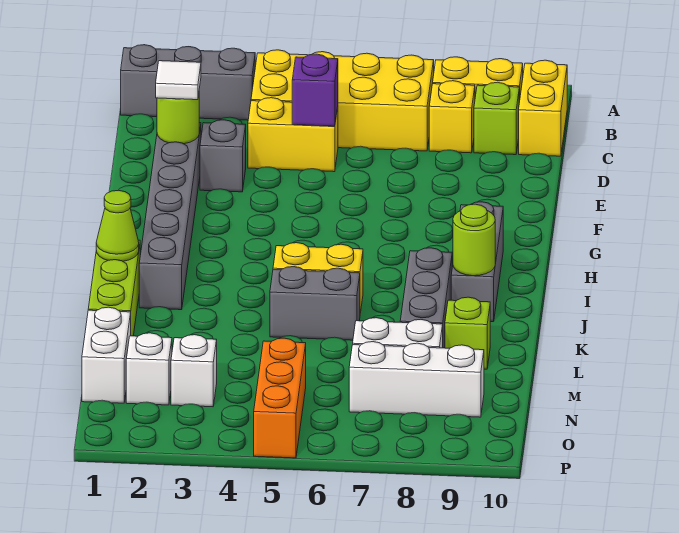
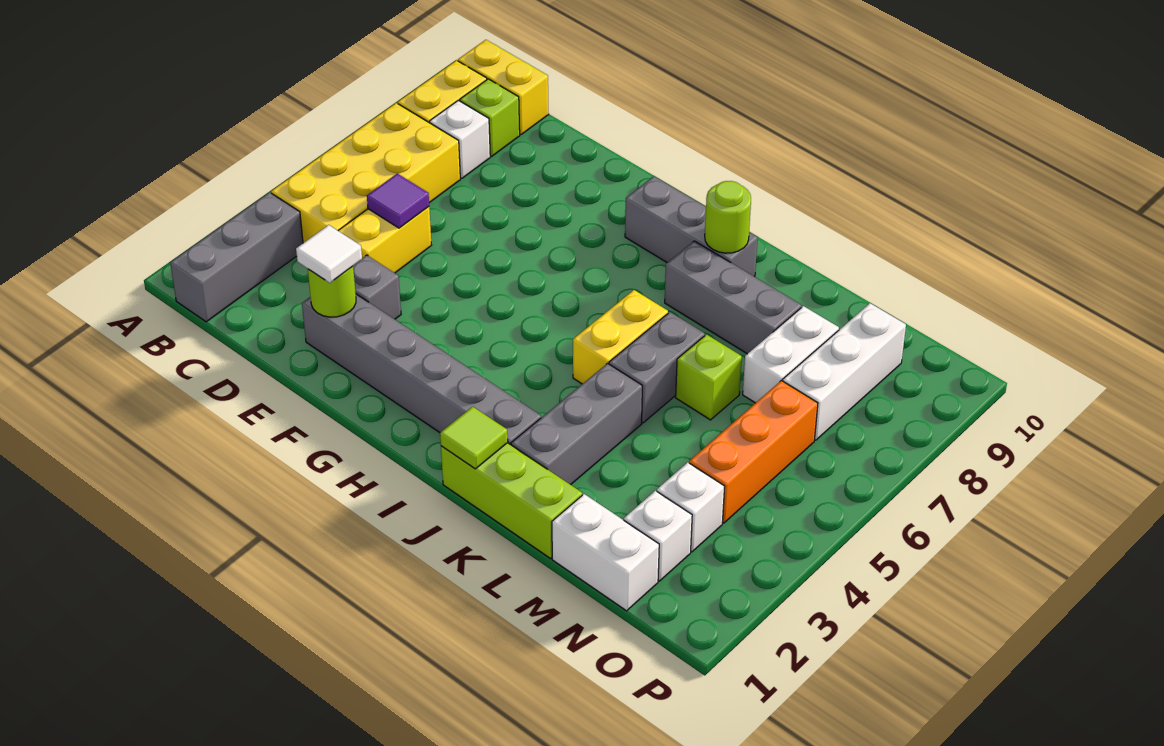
yellow brick C8 level 1 -> white brick C8 level 1
purple brick D5 level 2 -> purple tile D5 level 2
lime cone J1 level 2 -> lime tile J1 level 2
none -> grey brick K2:K4 level 1
lime brick L9 level 1 -> lime brick L6 level 1
orange brick N5:P5 level 1 -> orange brick N4:N6 level 1

